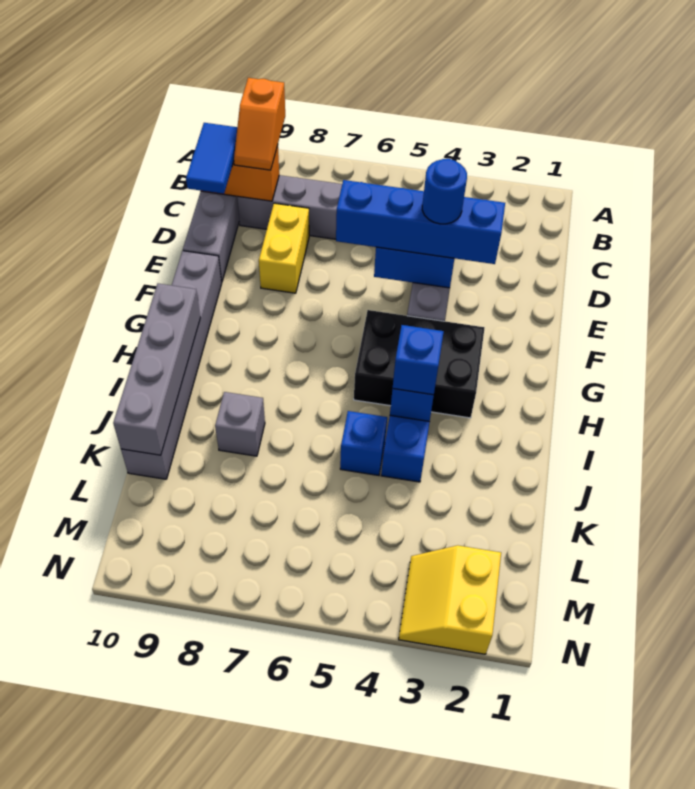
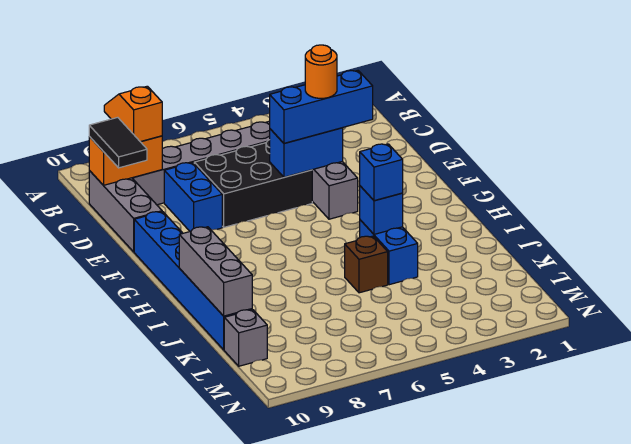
orange slope B9:C9 level 3 top B -> orange slope B9:C9 level 3 top C
blue tile C10:D10 level 3 -> black tile C10:D10 level 3
yellow brick D8:E8 level 1 -> blue brick D8:E8 level 1
blue brick E3:E6 level 3 -> blue brick E3:E5 level 3
blue round brick E4 level 4 -> orange round brick E4 level 4
grey brick F10:K10 level 1 -> blue brick F10:K10 level 1
black brick G3:H5 level 1 -> black brick D5:E7 level 1
grey brick H10:K10 level 2 -> grey brick I10:K10 level 2
blue brick J5 level 1 -> brown brick J5 level 1
grey brick J8 level 1 -> grey brick L10 level 1
yellow slope M2:N3 level 1 top 2 -> none

